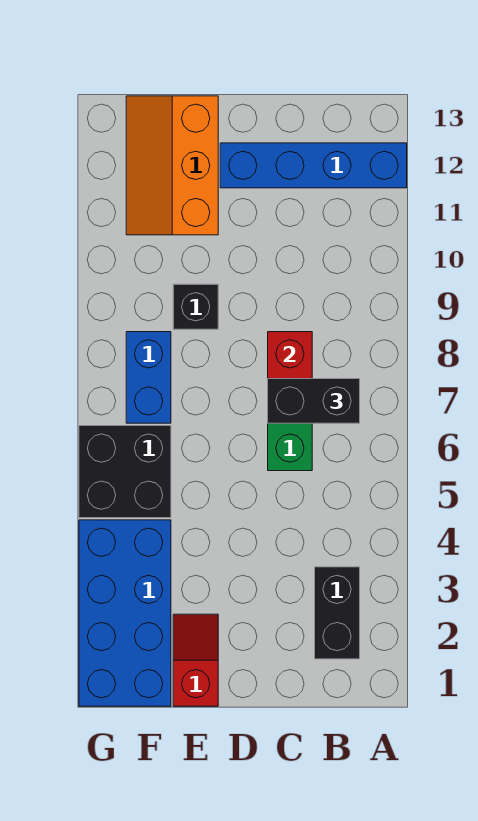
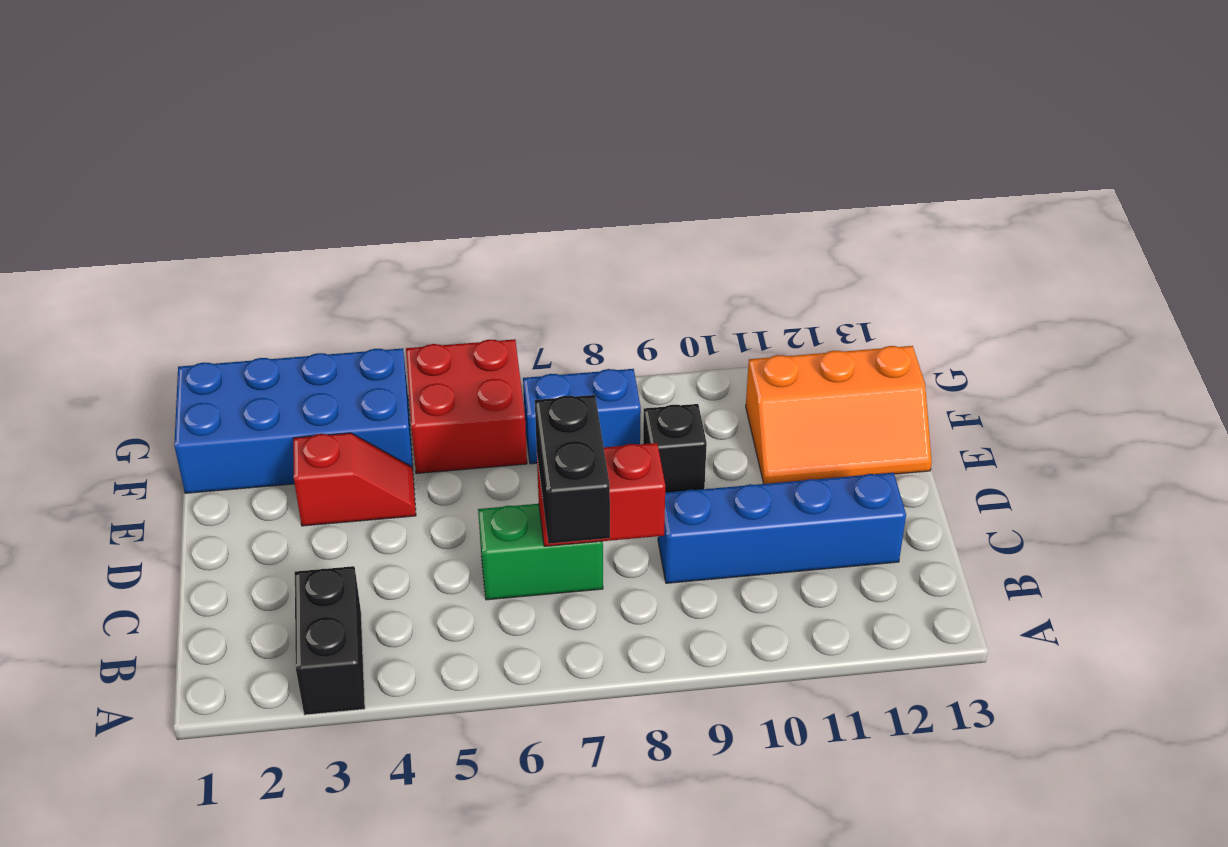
blue brick A12:D12 level 1 -> blue brick C9:C12 level 1
black brick B2:B3 level 1 -> black brick A3:B3 level 1
red slope E1:E2 level 1 top 1 -> red slope E3:E4 level 1 top 3
orange slope E11:F13 level 1 top E -> orange slope E11:F13 level 1 top F
black brick F5:G6 level 1 -> red brick F5:G6 level 1

